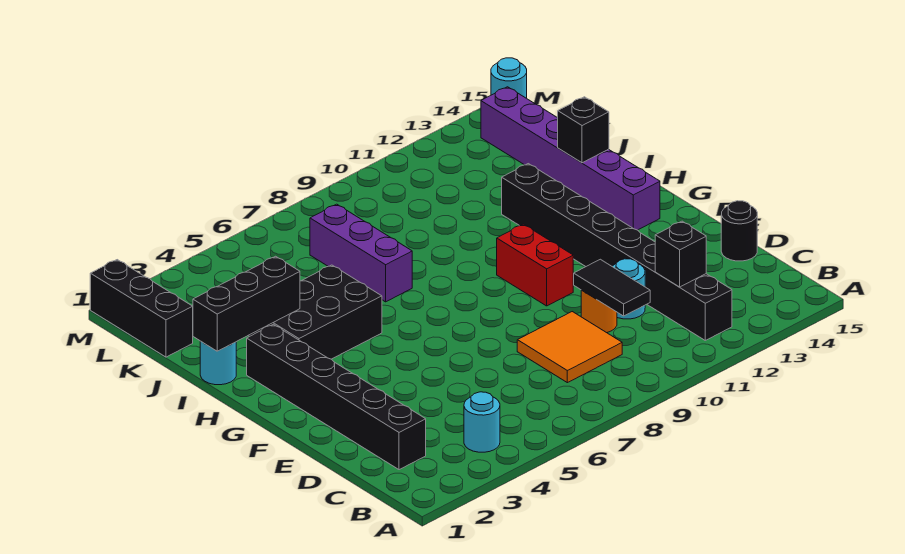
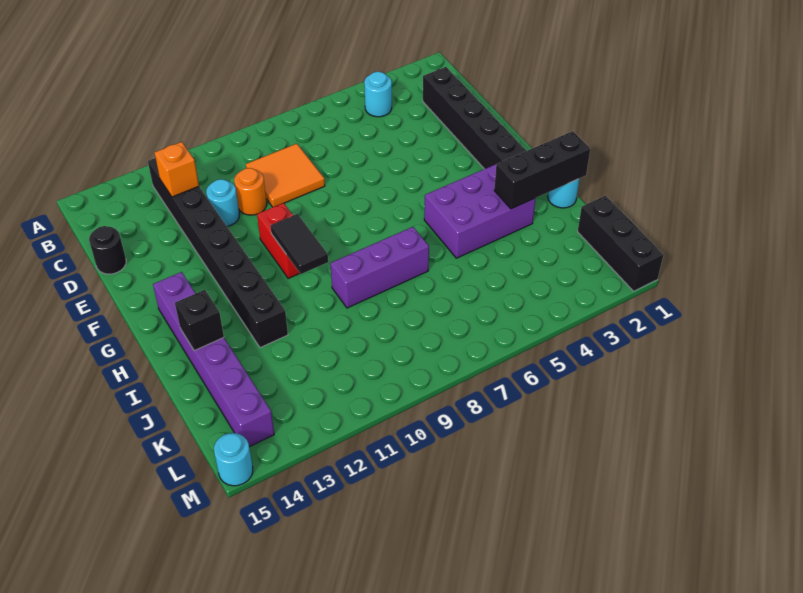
black tile C10:D10 level 2 -> black tile G10:H10 level 2
black brick C12 level 2 -> orange brick C12 level 2
black brick H3:I5 level 1 -> purple brick H3:I5 level 1
purple brick I7:K7 level 1 -> purple brick I7:I9 level 1

